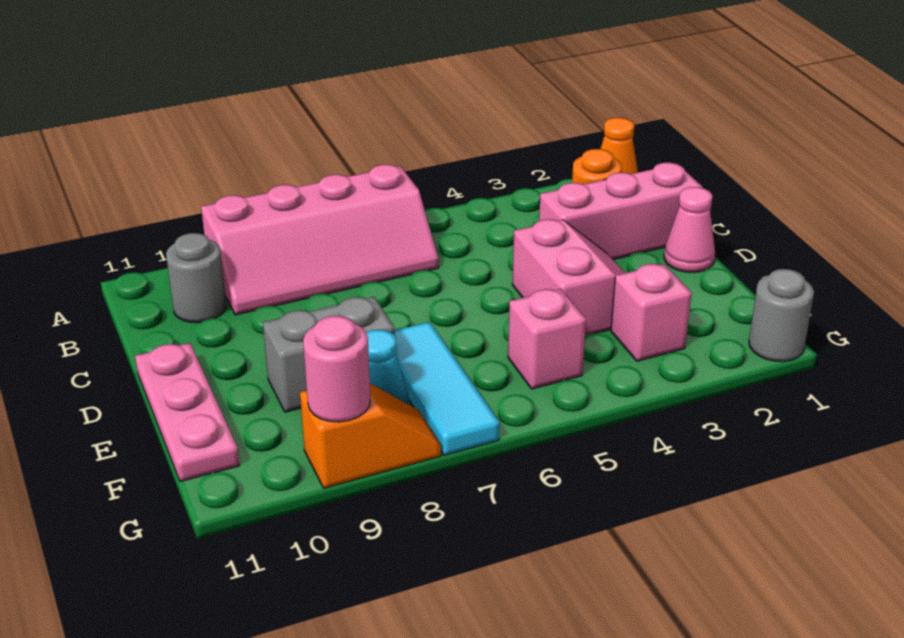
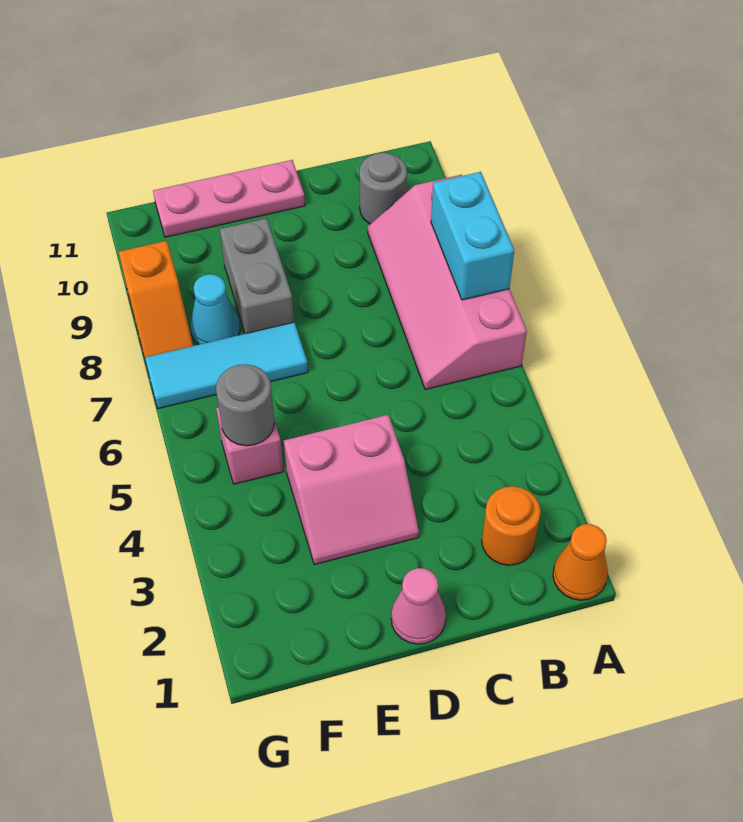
none -> cyan brick A7:A8 level 2
pink brick C1:C3 level 1 -> none
pink brick F3 level 1 -> none
grey round brick G1 level 1 -> grey round brick F5 level 2
pink round brick G9 level 2 -> none

